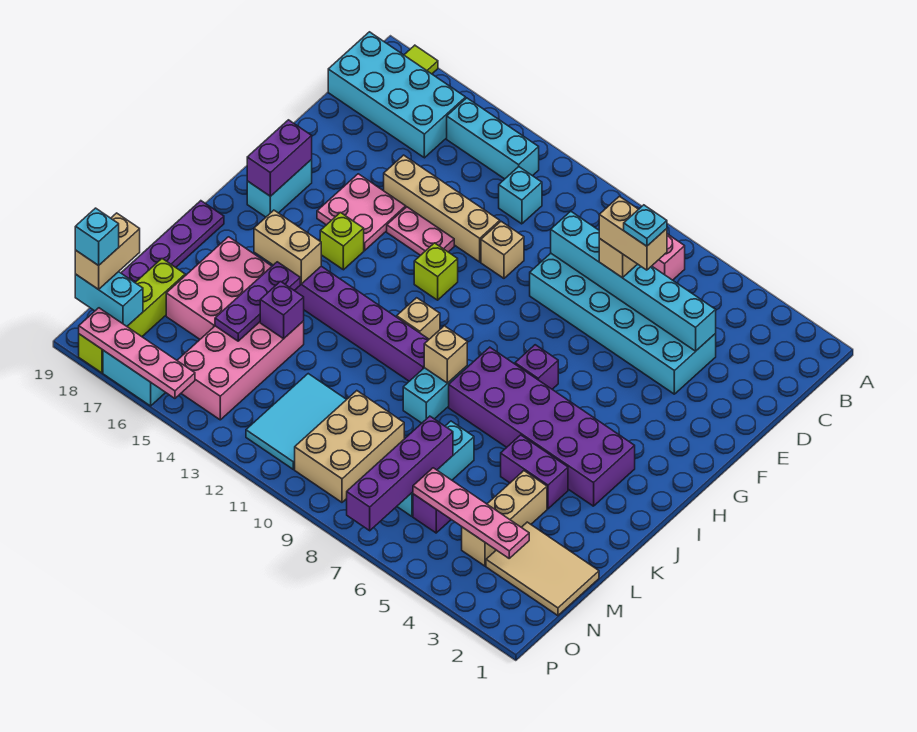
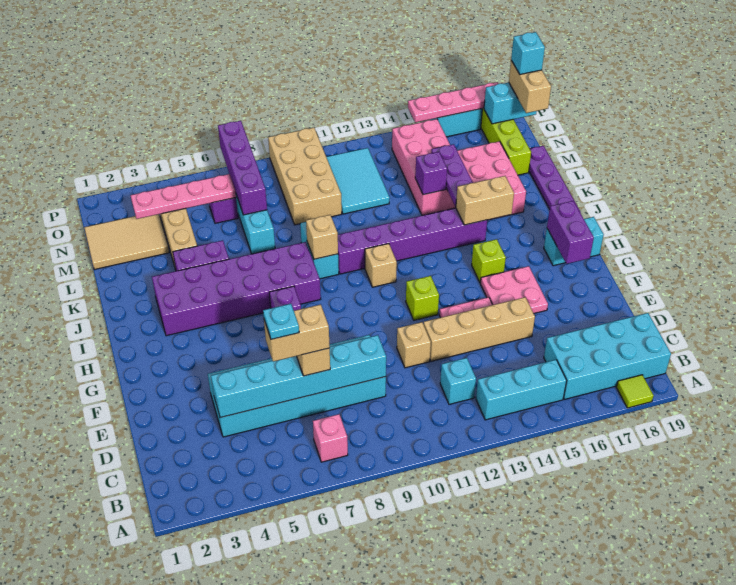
cyan brick G18:H18 level 1 -> cyan brick H18:H19 level 1
tan brick M9:O10 level 1 -> tan brick M9:P10 level 1

